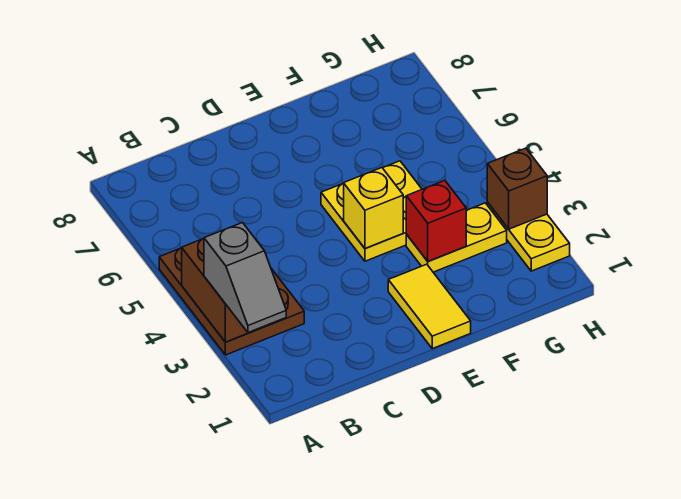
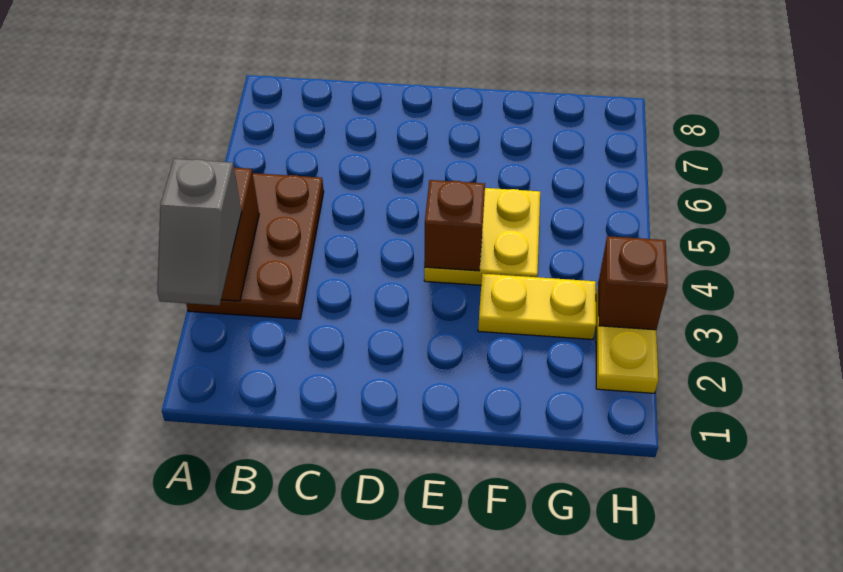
yellow tile E1:E2 level 1 -> none
yellow brick E4 level 2 -> brown brick E4 level 2
red brick F3 level 2 -> none

